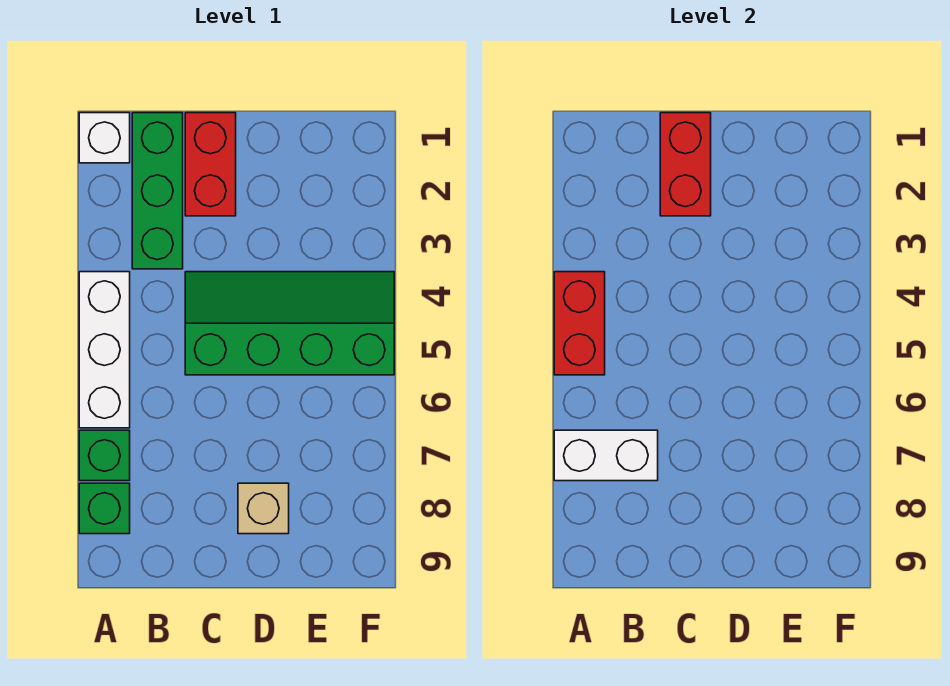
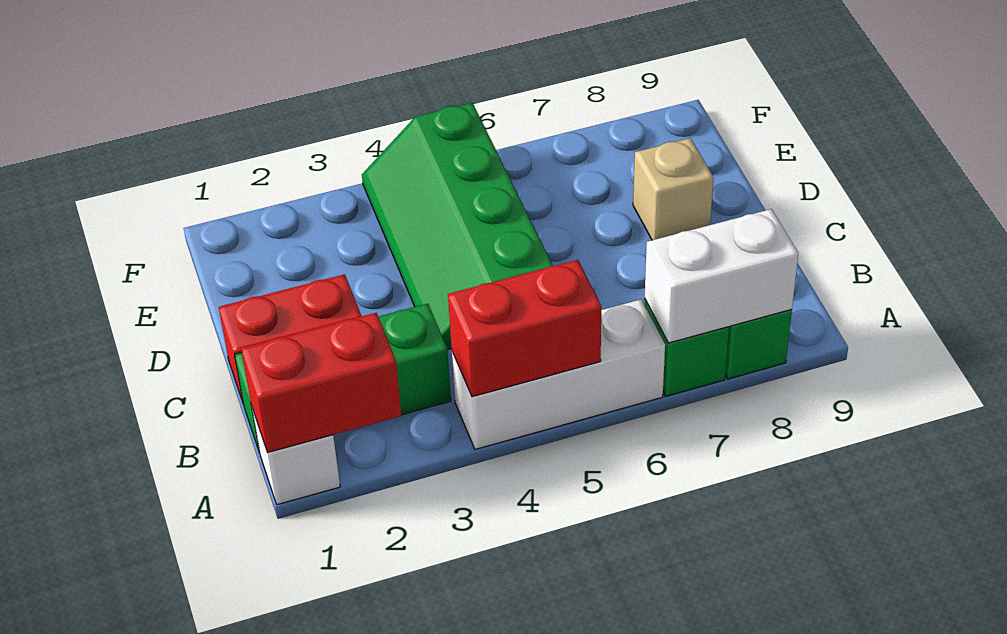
white brick A7:B7 level 2 -> white brick A7:A8 level 2
red brick C1:C2 level 2 -> red brick A1:A2 level 2

